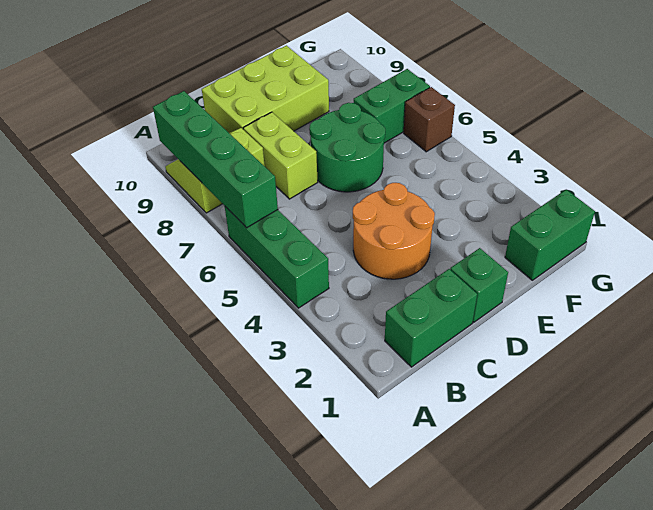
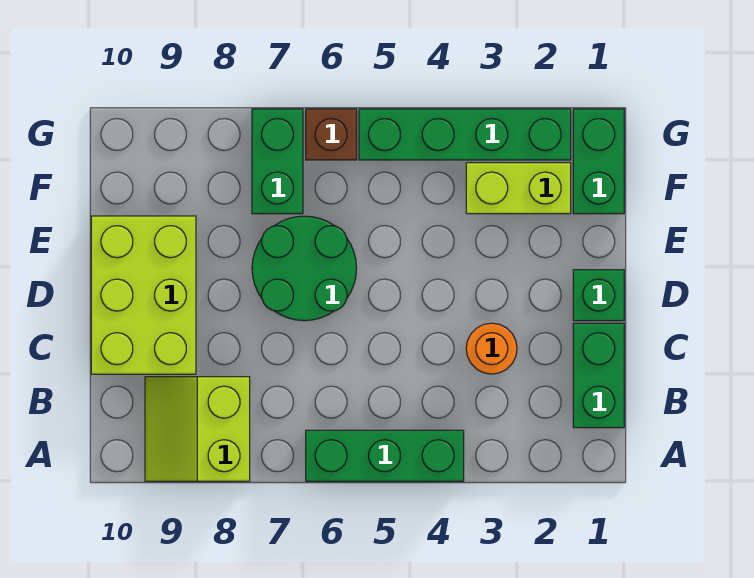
green brick A6:A9 level 2 -> green brick G2:G5 level 1
orange round brick C3:D4 level 1 -> orange round brick C3 level 1
lime brick C7:C8 level 1 -> lime brick F2:F3 level 1

